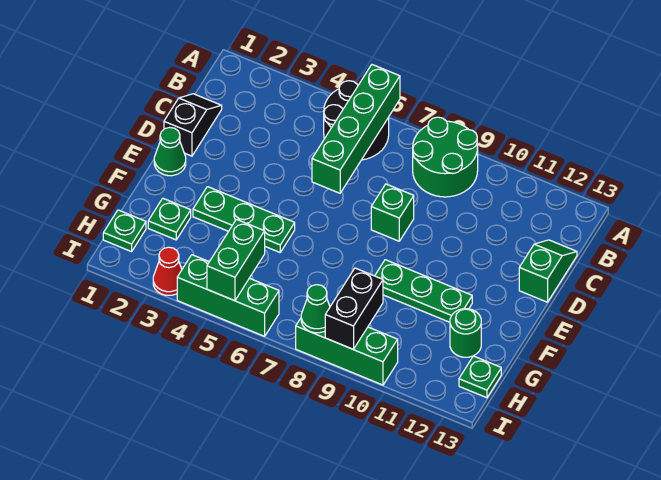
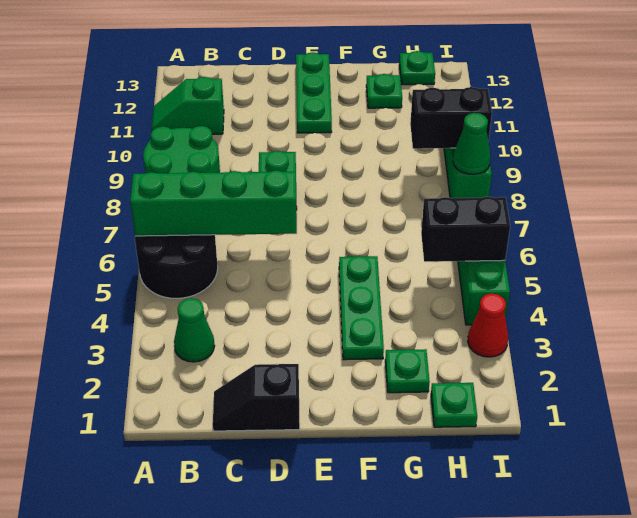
green slope C13:D13 level 1 top D -> green slope A11:B11 level 1 top B
green cone E1 level 1 -> green cone B3 level 1
green plate F9:F11 level 1 -> green plate E11:E13 level 1
green round brick G12 level 1 -> green plate G12 level 1
green brick H5:I5 level 2 -> black brick H5:I5 level 2

